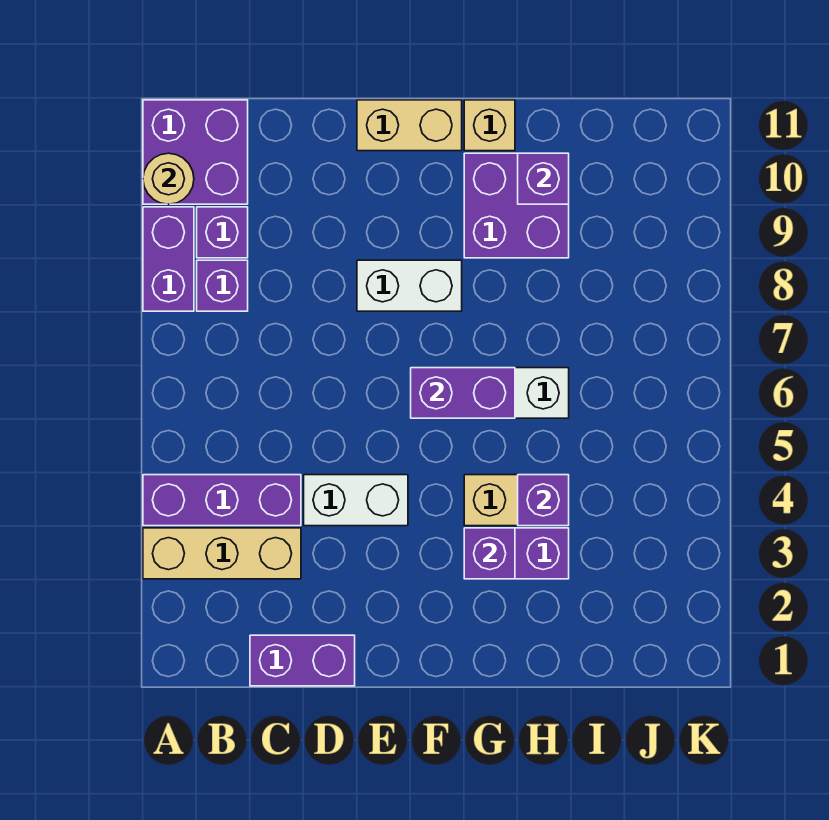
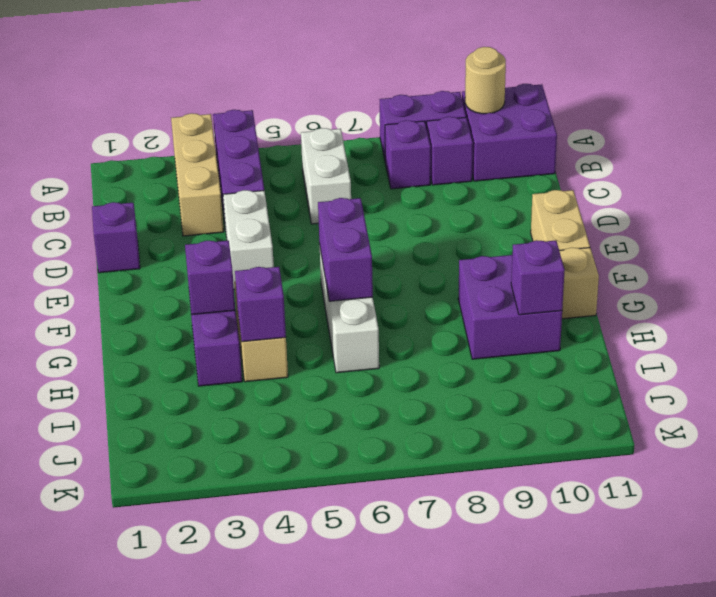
purple brick C1:D1 level 1 -> purple brick D1 level 1
white brick E8:F8 level 1 -> white brick B6:C6 level 1

